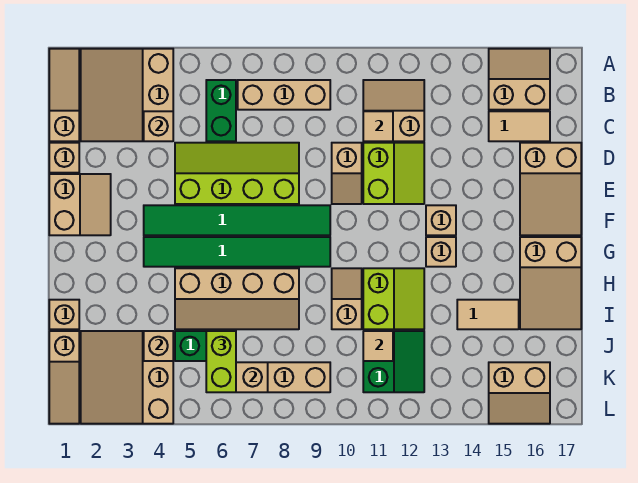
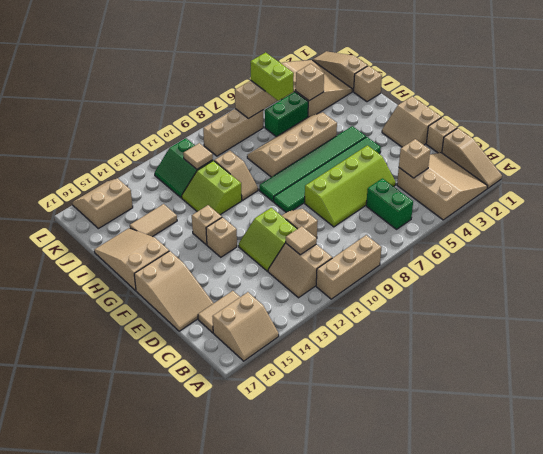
tan brick B7:B9 level 1 -> tan brick A9:A11 level 1
tan slope B11:C12 level 1 top C -> tan slope B11:C12 level 1 top 11
tan slope D16:F17 level 1 top D -> tan slope D16:F17 level 1 top F

